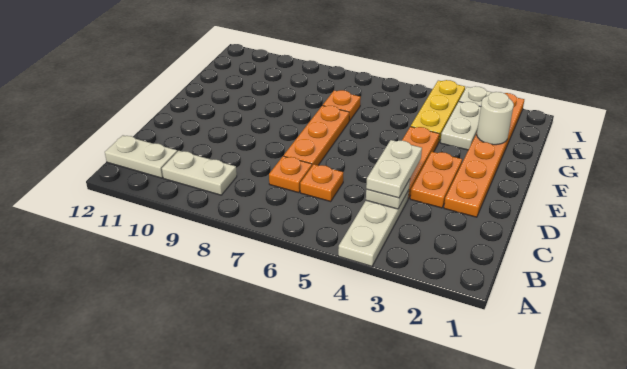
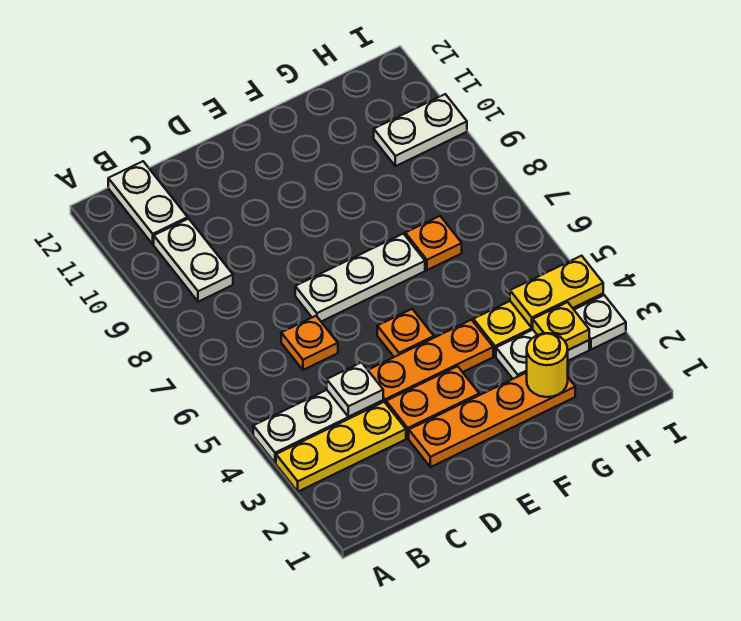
none -> yellow plate A3:C3 level 1
white plate C4:D4 level 3 -> white plate H10:I10 level 1
orange plate C7 level 1 -> orange plate E5 level 1
orange plate D2:I2 level 1 -> orange plate D2:G2 level 1
orange plate D7:F7 level 1 -> white plate D7:F7 level 1
white round brick G2 level 2 -> yellow round brick G2 level 2
none -> yellow plate H3 level 2
none -> yellow plate H4:I4 level 2

